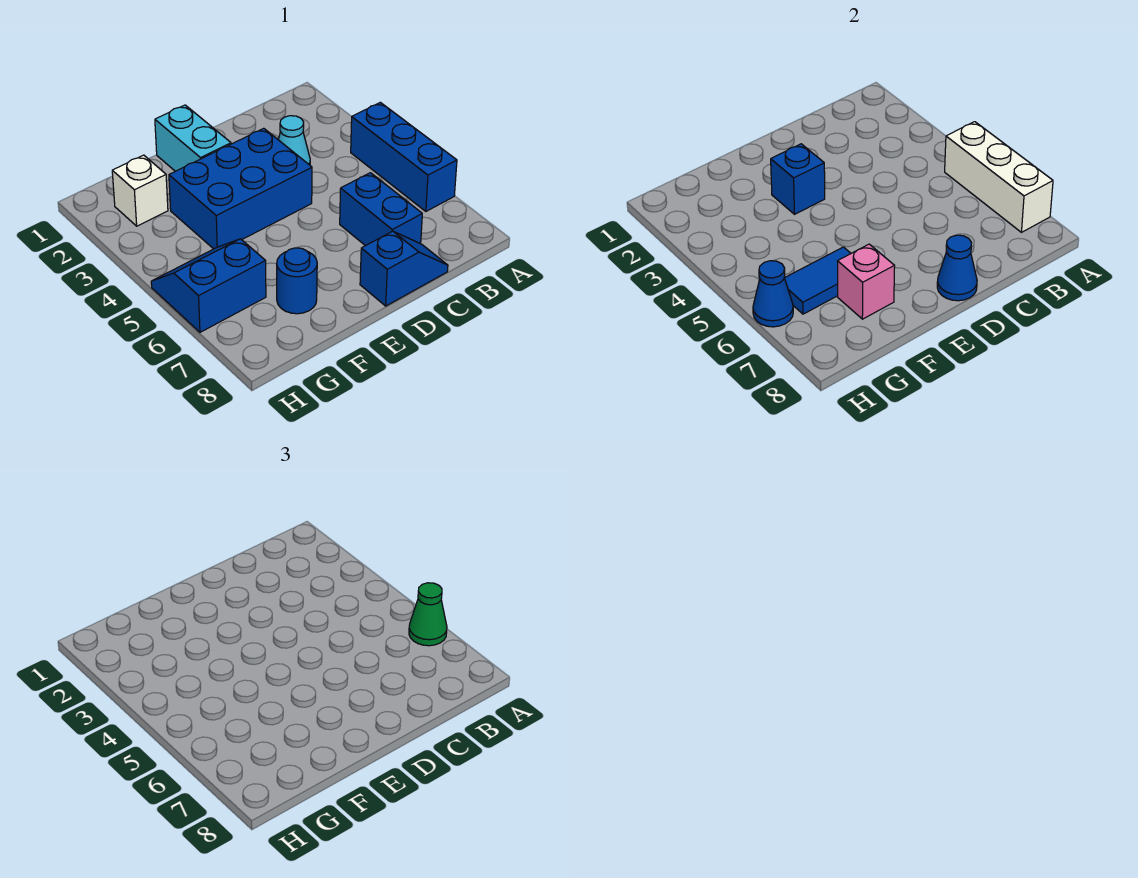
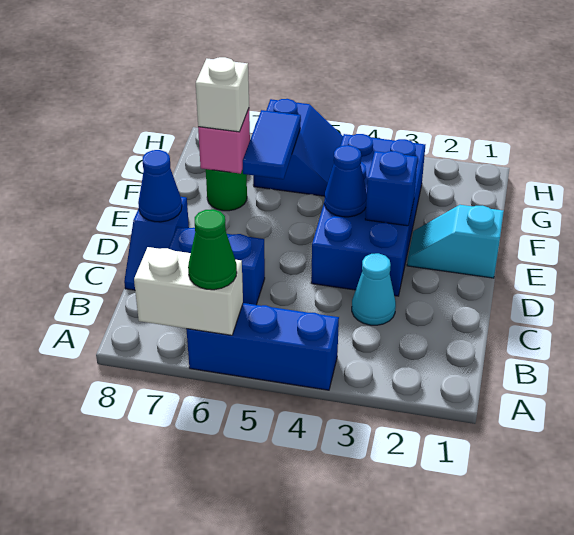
white brick A5:A7 level 2 -> white brick A6:A7 level 2
blue brick D3:F4 level 1 -> blue brick D3:G4 level 1
cyan brick E1:E2 level 1 -> cyan slope E1:E2 level 1 top 1
blue round brick F7 level 1 -> green round brick F7 level 1
white brick G2 level 1 -> white brick F7 level 3
blue cone H6 level 2 -> blue cone E4 level 2

